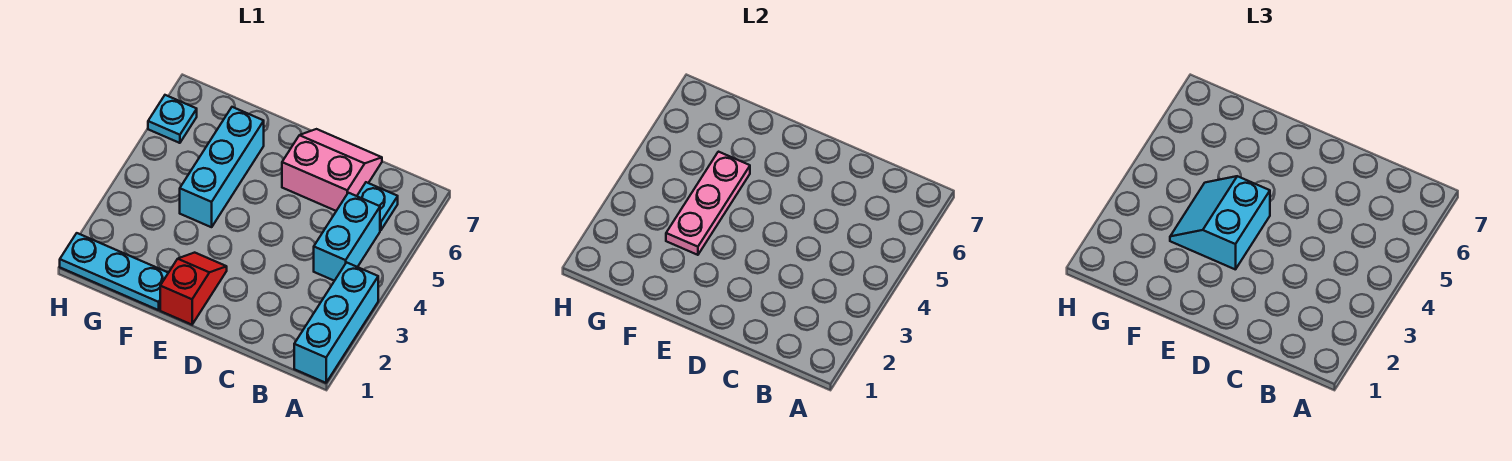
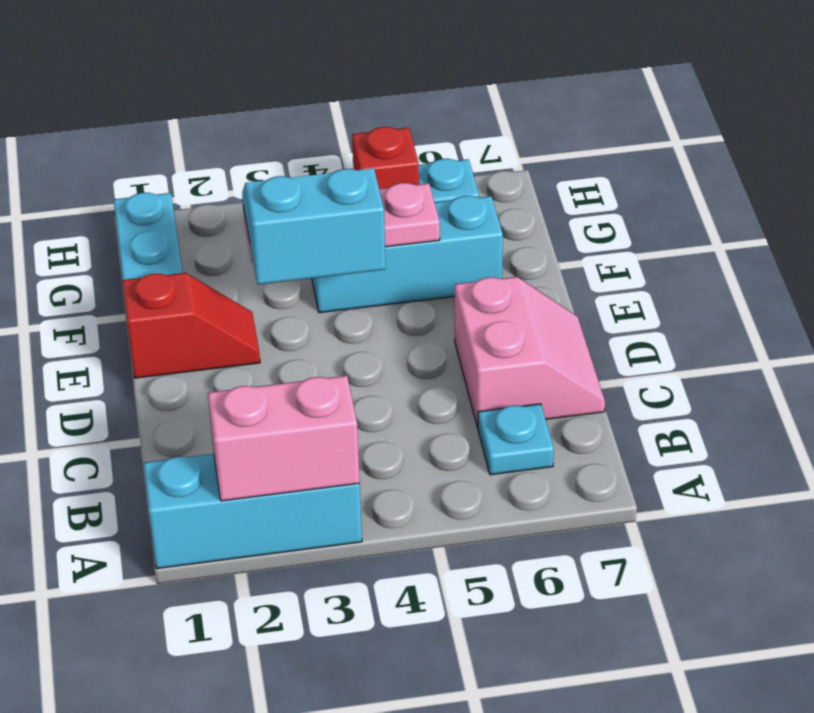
none -> pink brick A2:A3 level 2
cyan brick B4:B5 level 1 -> none
none -> red brick H5 level 1

